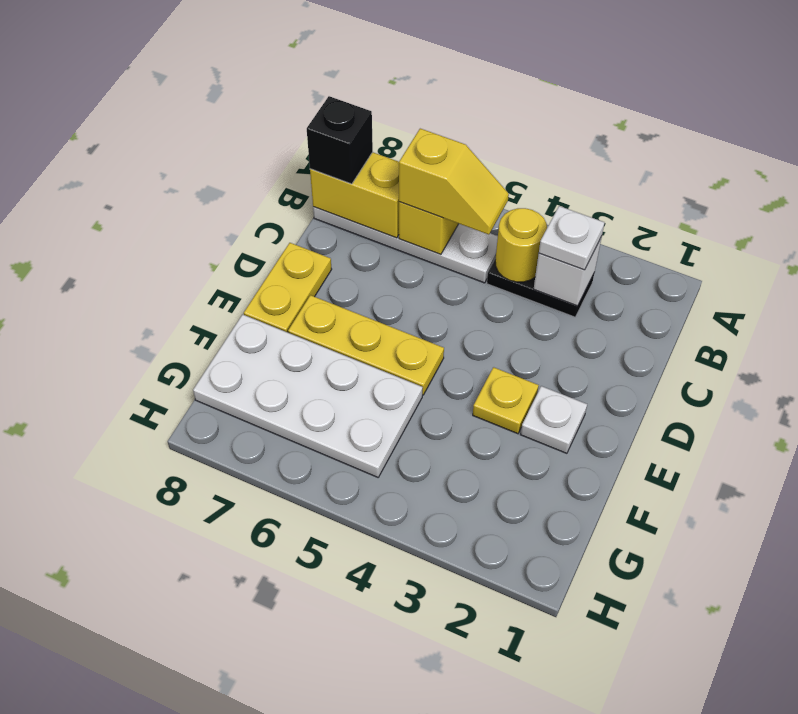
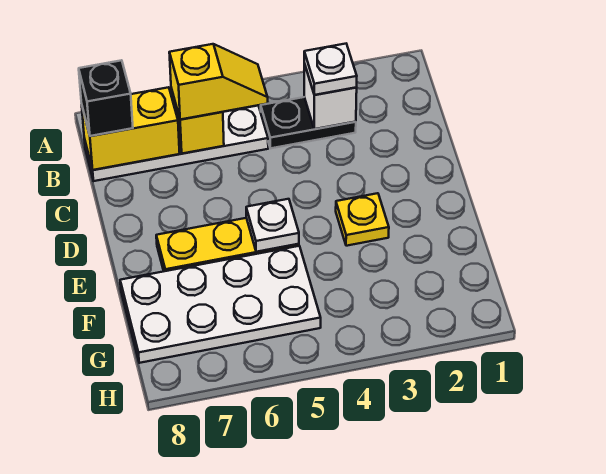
yellow round brick B4 level 2 -> none
yellow plate D8:E8 level 1 -> none
white plate E2 level 1 -> white plate E5 level 2

